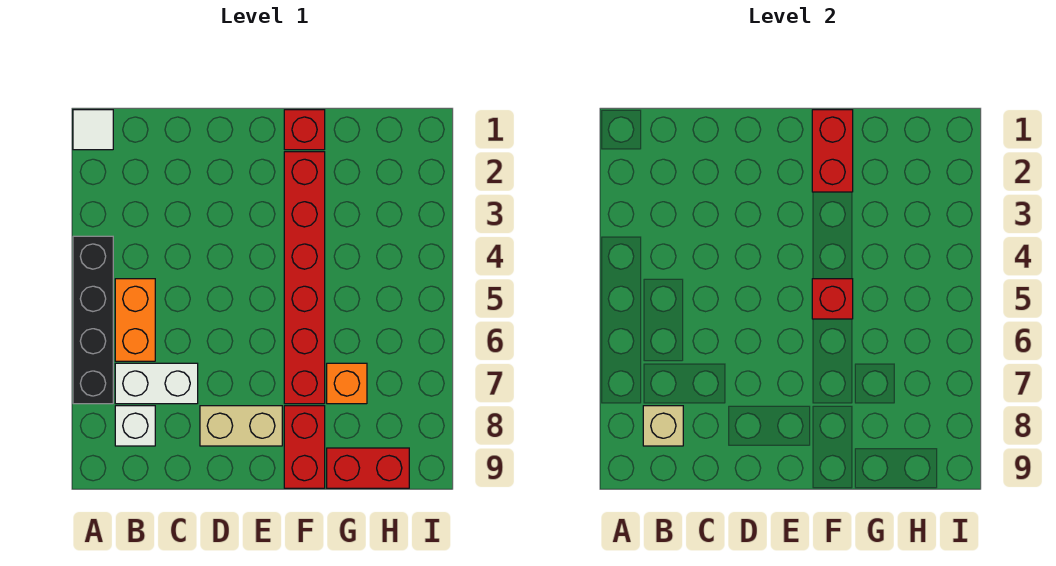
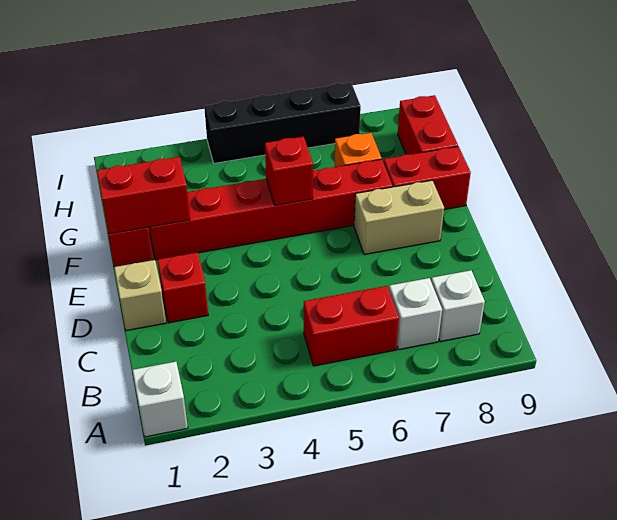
white tile A1 level 1 -> white brick A1 level 1
black brick A4:A7 level 1 -> black brick I4:I7 level 1
orange brick B5:B6 level 1 -> red brick B5:B6 level 1
white brick B7:C7 level 1 -> white brick B7 level 1
tan brick B8 level 2 -> tan brick D1 level 1
none -> red brick D2 level 1
tan brick D8:E8 level 1 -> tan brick E7:E8 level 1

